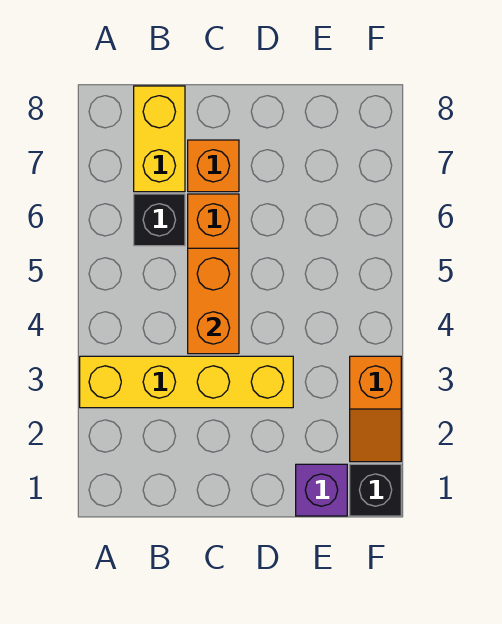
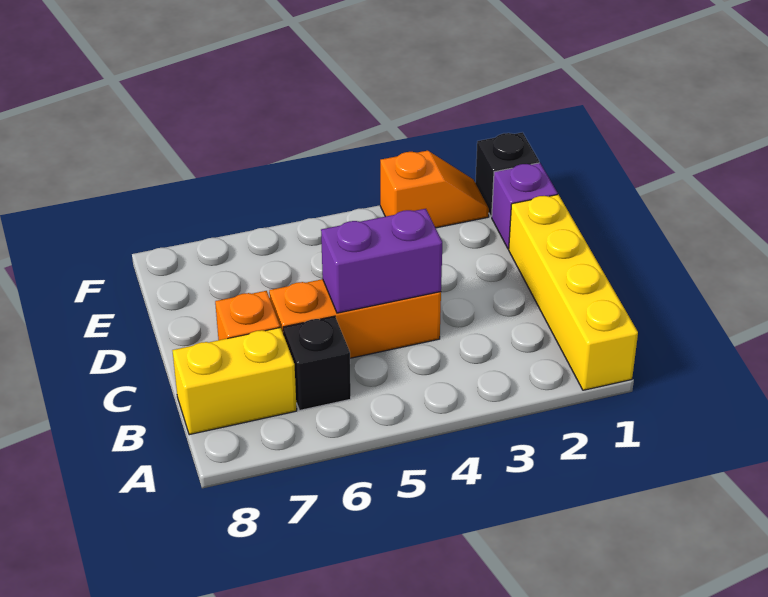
yellow brick A3:D3 level 1 -> yellow brick A1:D1 level 1
orange brick C4:C5 level 2 -> purple brick C4:C5 level 2

